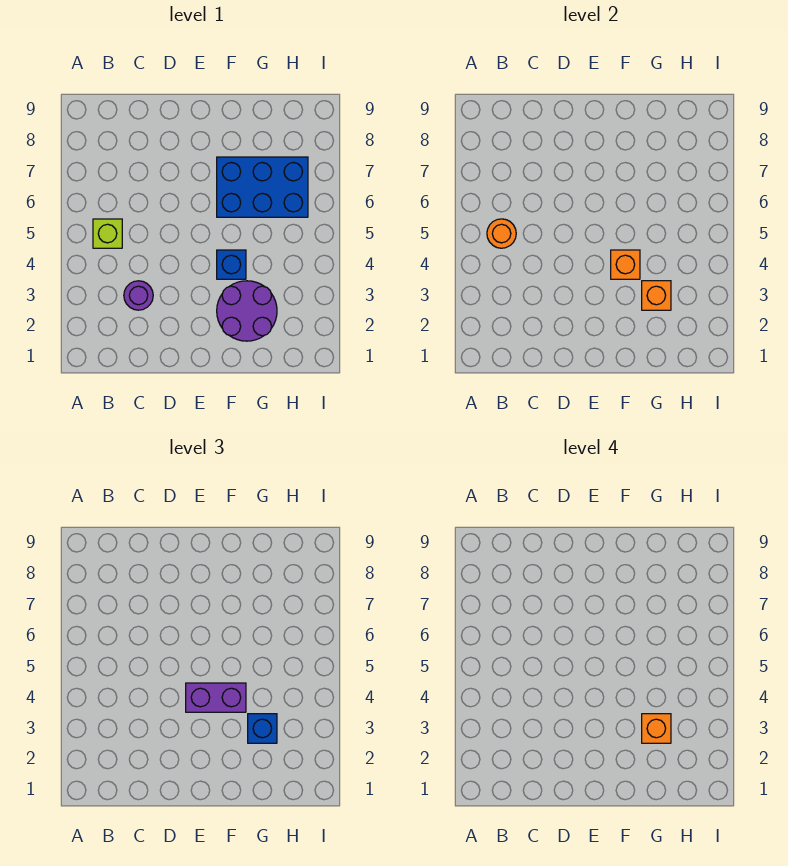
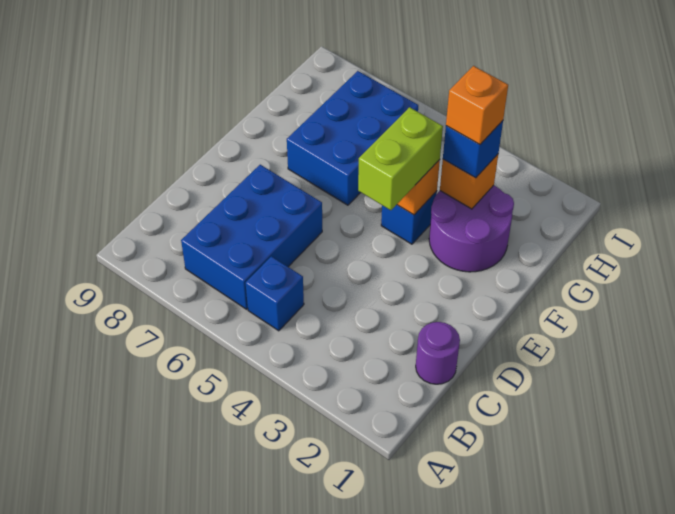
lime brick B5 level 1 -> blue brick B5 level 1
orange round brick B5 level 2 -> none
none -> blue brick B6:D7 level 1
purple round brick C3 level 1 -> purple round brick C1 level 1
purple brick E4:F4 level 3 -> lime brick E4:F4 level 3

